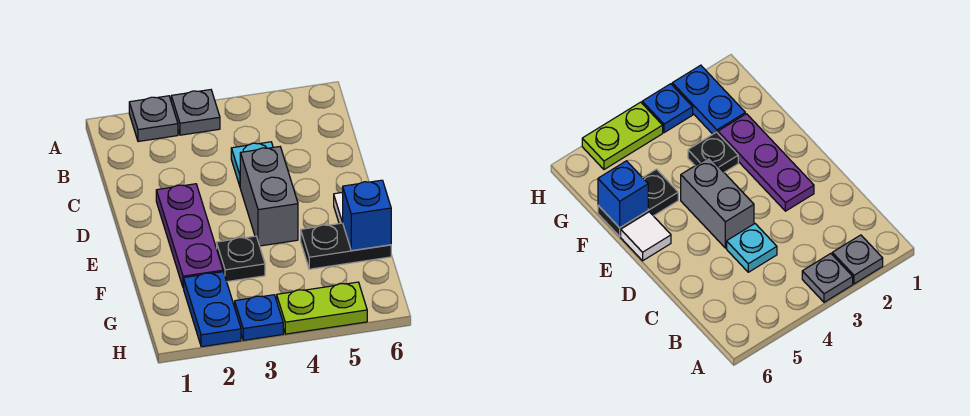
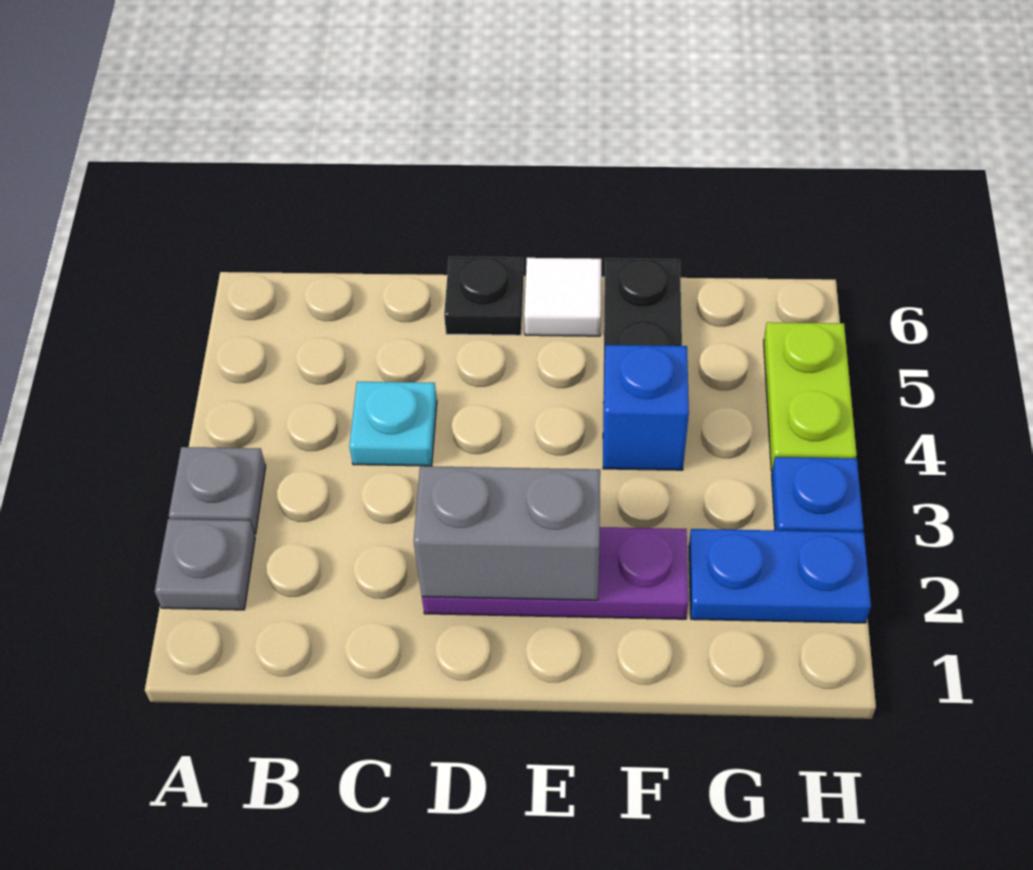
grey brick D4:E4 level 1 -> grey brick D2:E2 level 2
black plate F3 level 1 -> black plate D6 level 1
blue brick F6 level 2 -> blue brick F4 level 1

